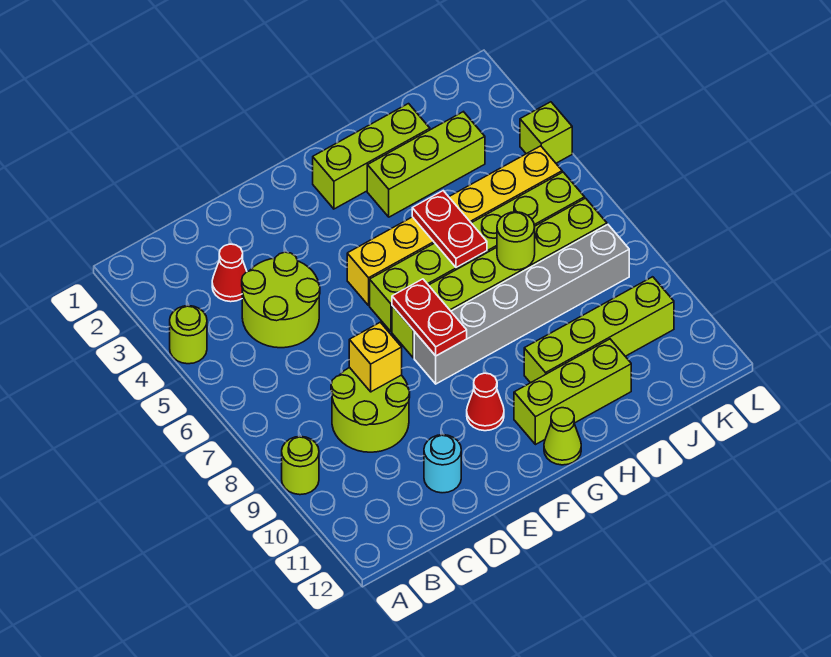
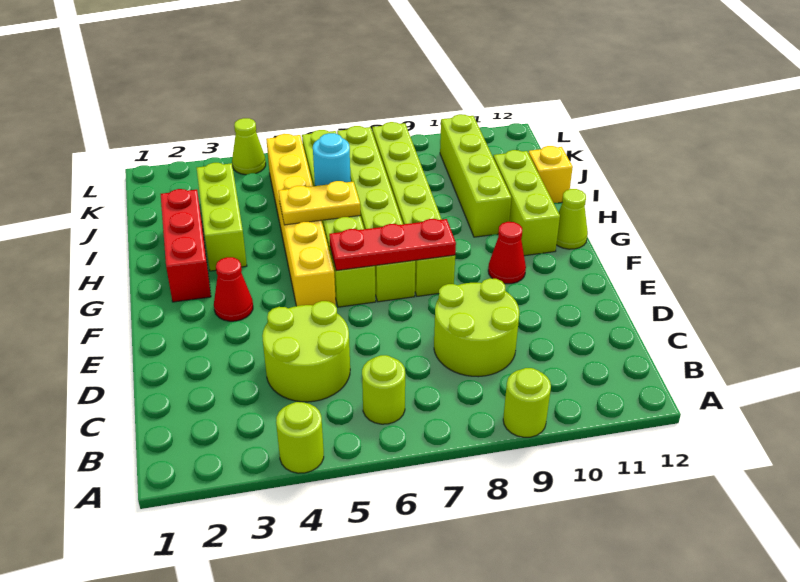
red cone C3 level 1 -> red cone F3 level 1
yellow brick D8 level 2 -> yellow brick I12 level 1
cyan round brick D11 level 1 -> cyan round brick I6 level 2
red plate F7:F8 level 2 -> red plate F6:F8 level 2
grey brick F8:K8 level 1 -> lime brick F8:K8 level 1
lime brick G2:I2 level 1 -> red brick G2:I2 level 1
red plate H5:H6 level 2 -> yellow plate H5:H6 level 2
lime round brick I7 level 2 -> lime round brick B6 level 1
lime brick L4 level 1 -> lime cone L4 level 1

